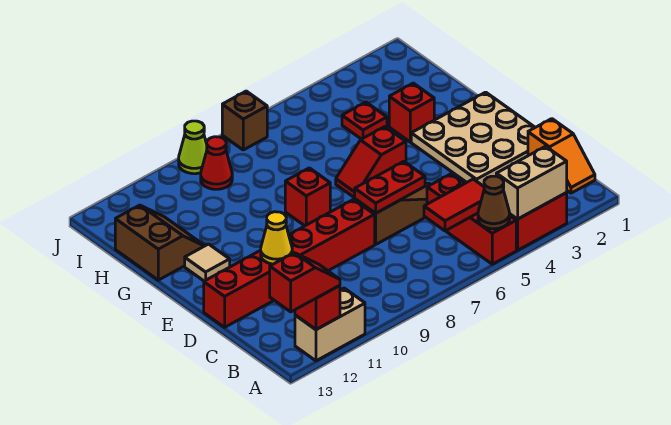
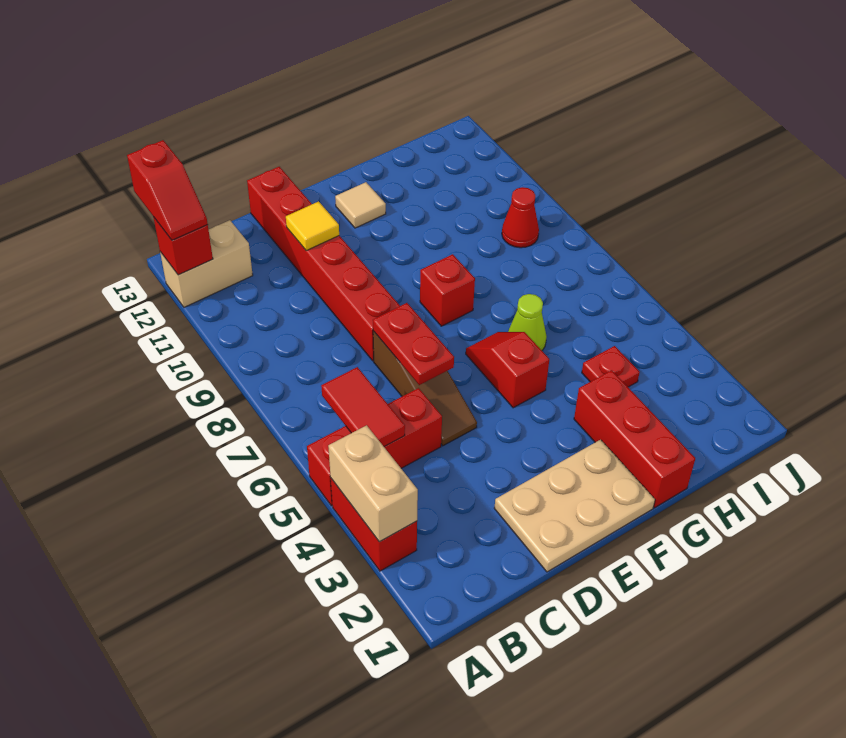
brown cone A5 level 2 -> none
tan brick A11:A12 level 1 -> tan brick A12:B12 level 1
orange slope B1:C1 level 1 top C -> none
tan plate D1:F3 level 1 -> tan plate D1:F2 level 1
yellow cone D11 level 2 -> yellow tile D11 level 2
red brick G3 level 1 -> red brick G1:G3 level 1
brown slope G12:H13 level 1 top 13 -> none
brown brick J7 level 1 -> none
lime cone J9 level 1 -> lime cone G6 level 1

